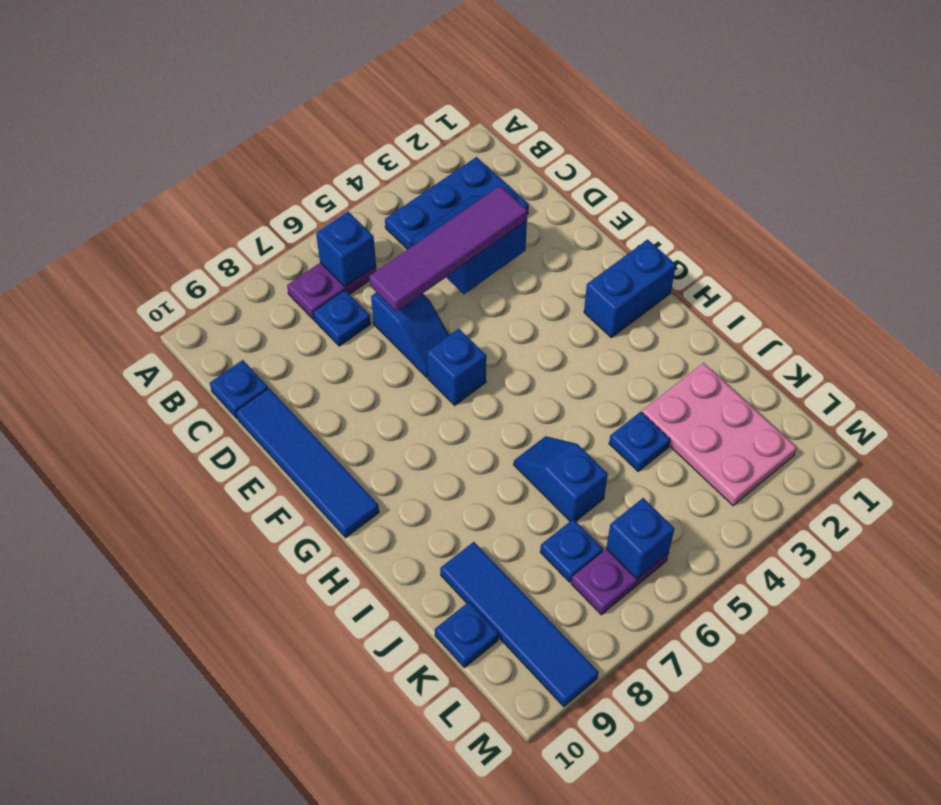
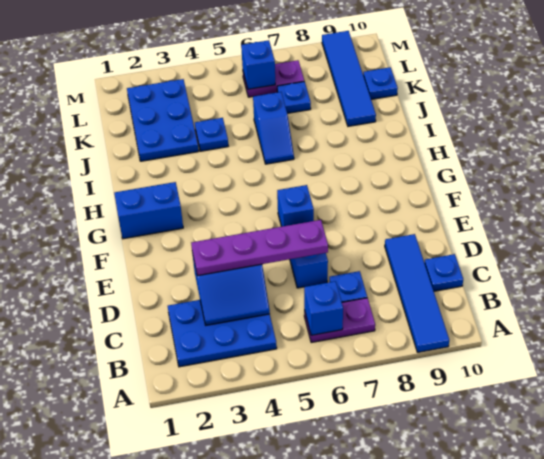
purple tile D3:D6 level 3 -> purple plate D3:D6 level 3
blue tile D10:G10 level 1 -> blue tile A9:D9 level 1
pink plate J2:L3 level 1 -> blue plate J2:L3 level 1

